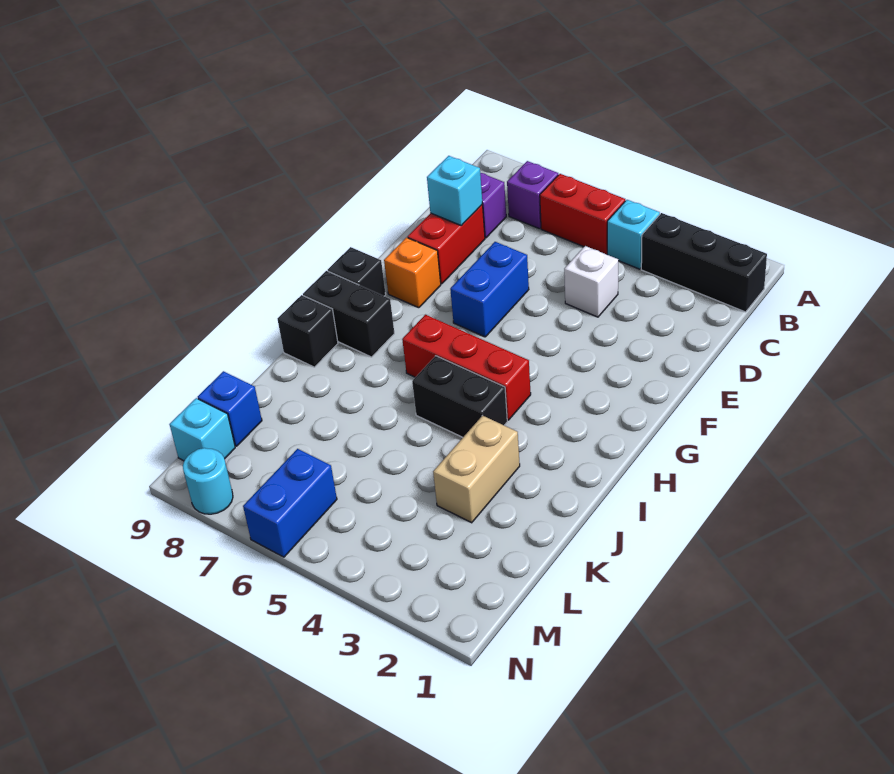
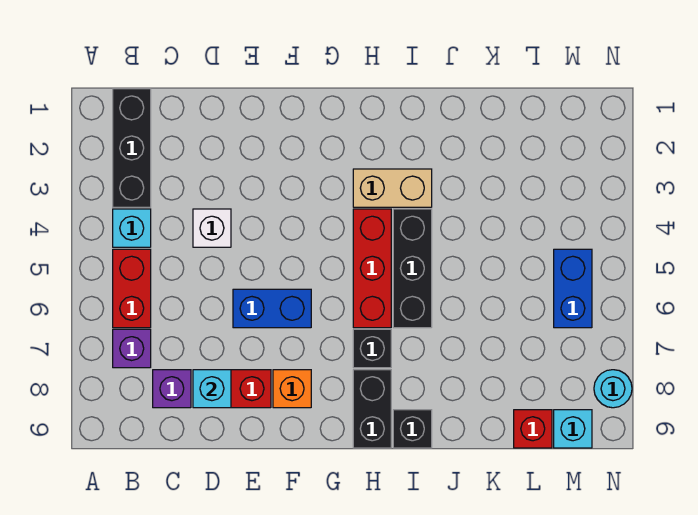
black brick G9 level 1 -> black brick H7 level 1
black brick I4:I5 level 1 -> black brick I4:I6 level 1
tan brick J3:K3 level 1 -> tan brick H3:I3 level 1
blue brick L9 level 1 -> red brick L9 level 1
blue brick M6:N6 level 1 -> blue brick M5:M6 level 1

